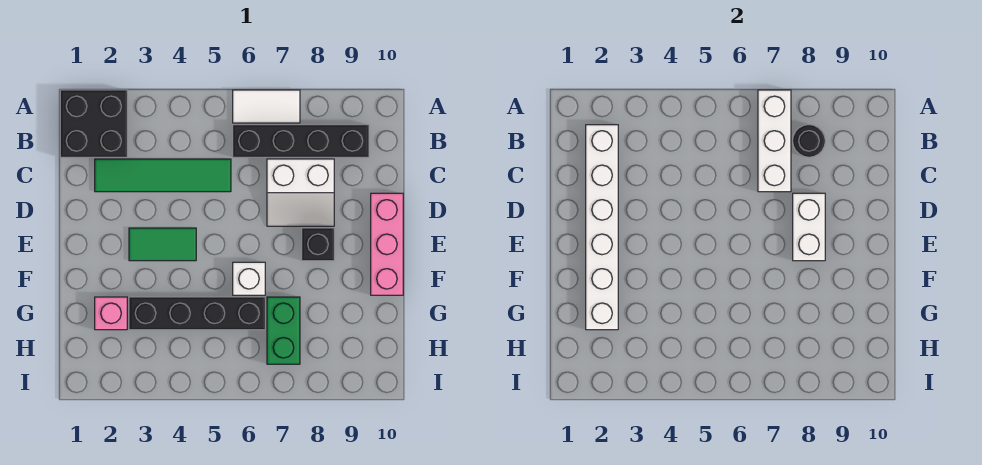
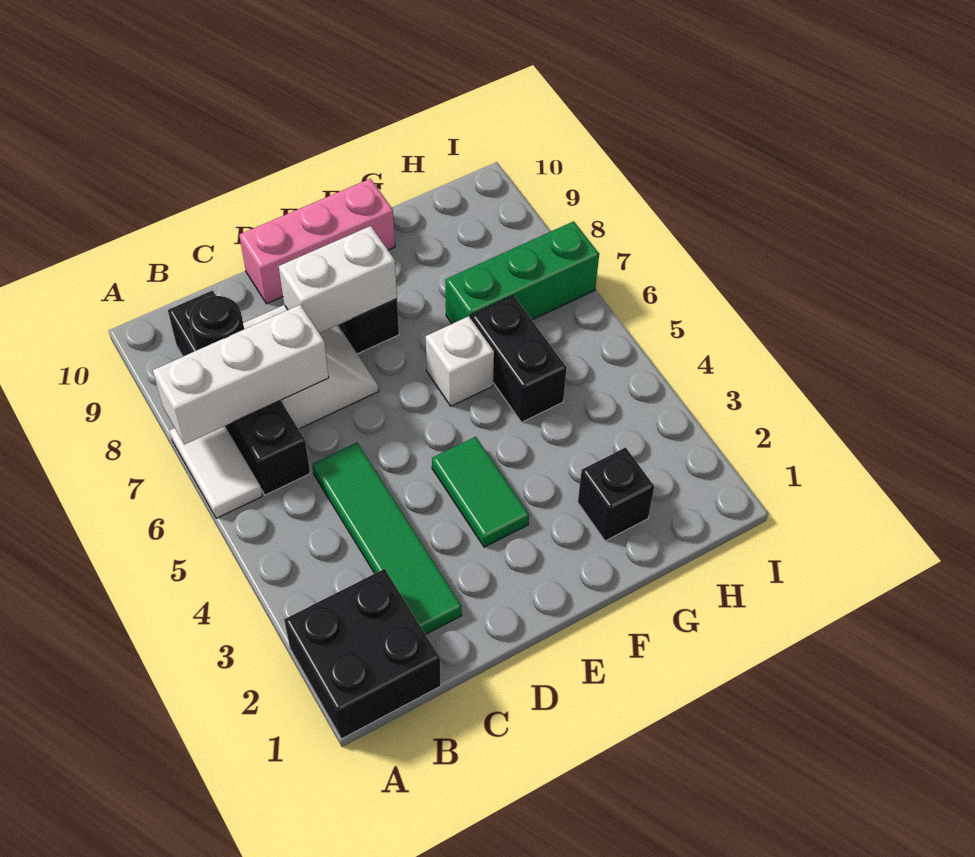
white brick B2:G2 level 2 -> none
pink brick G2 level 1 -> black brick G2 level 1
black brick G3:G6 level 1 -> black brick G5:G6 level 1
green brick G7:H7 level 1 -> green brick G7:I7 level 1

